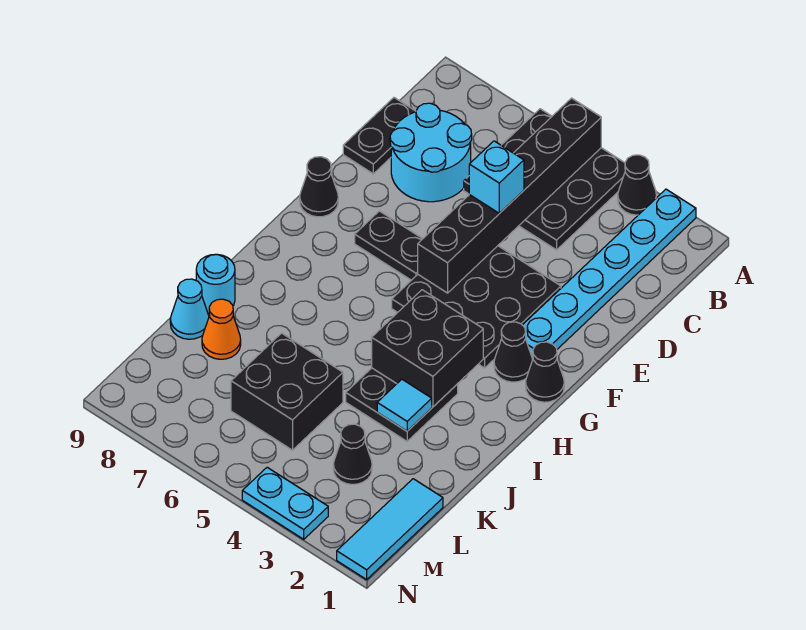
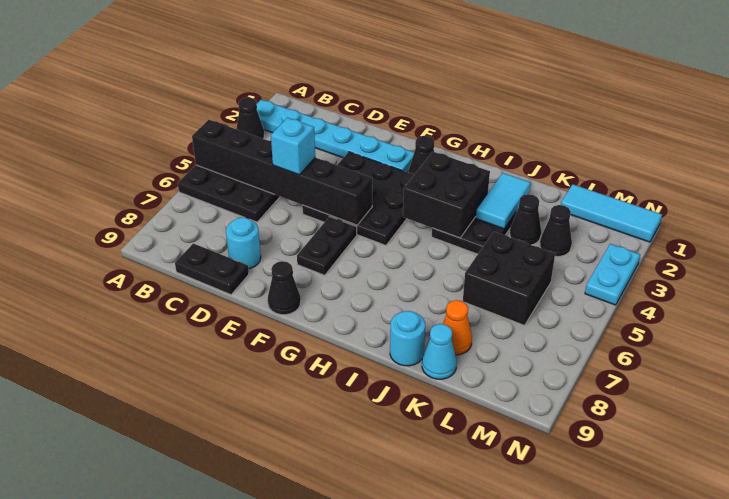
cyan round brick C7:D8 level 1 -> cyan round brick D8 level 1
black cone G1 level 1 -> black cone K3 level 1
cyan tile J3 level 2 -> cyan tile J2:J3 level 2

